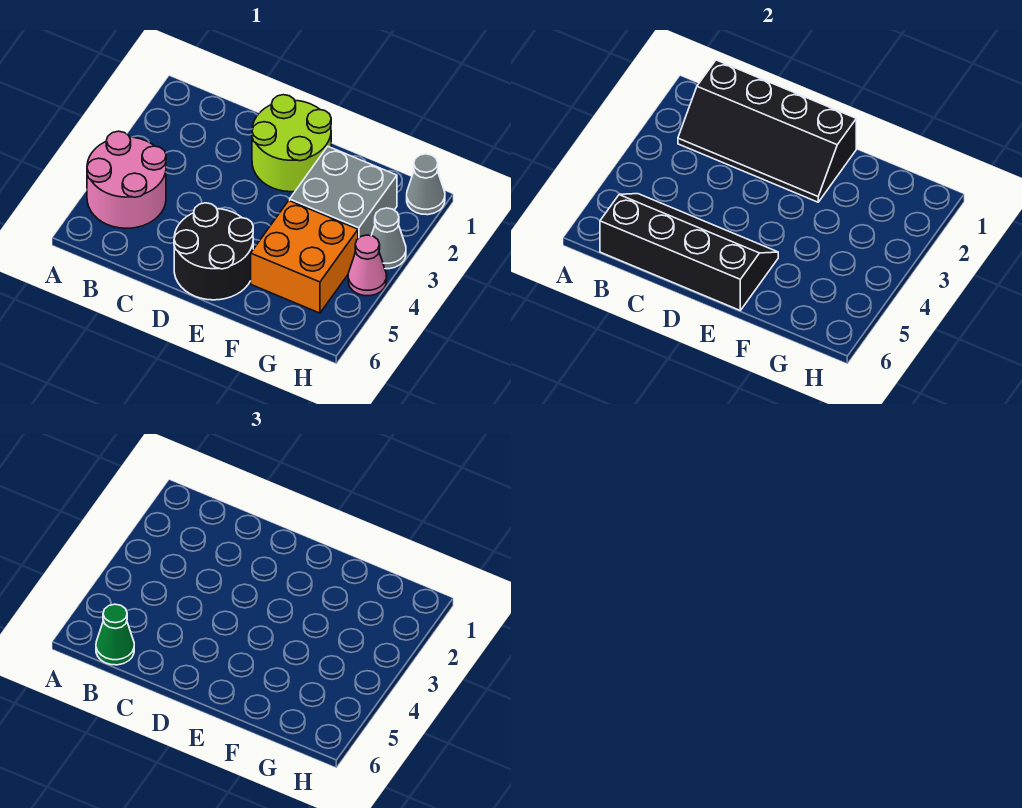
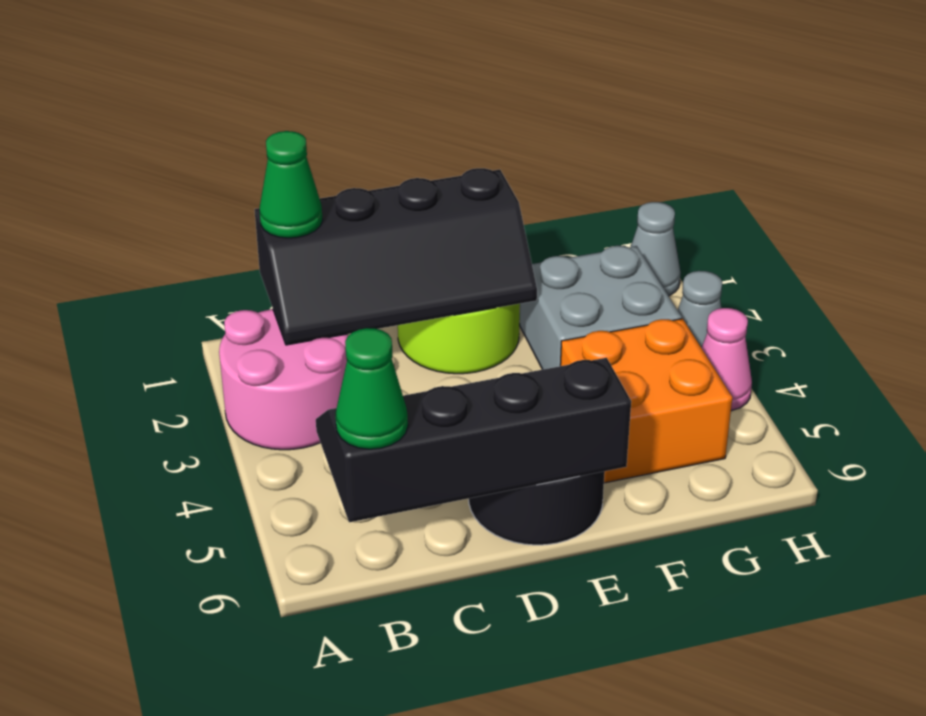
pink round brick A4:B5 level 1 -> pink round brick A2:B3 level 1
none -> green cone B1 level 3

